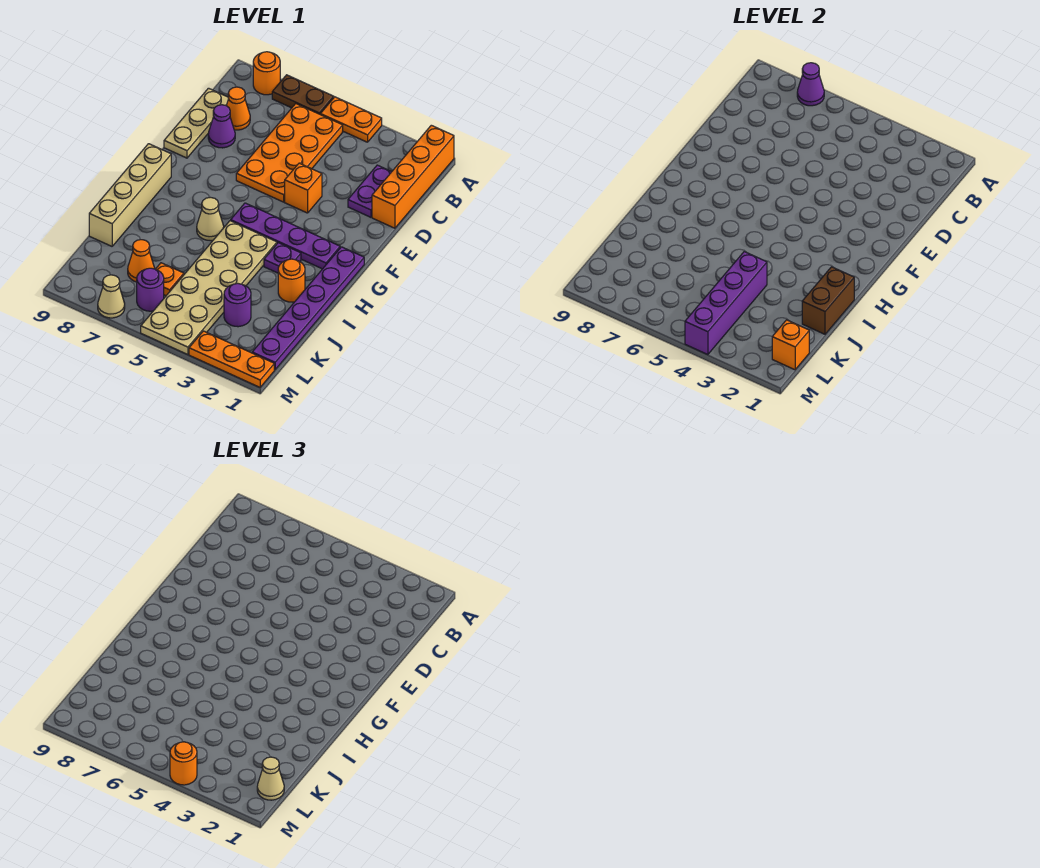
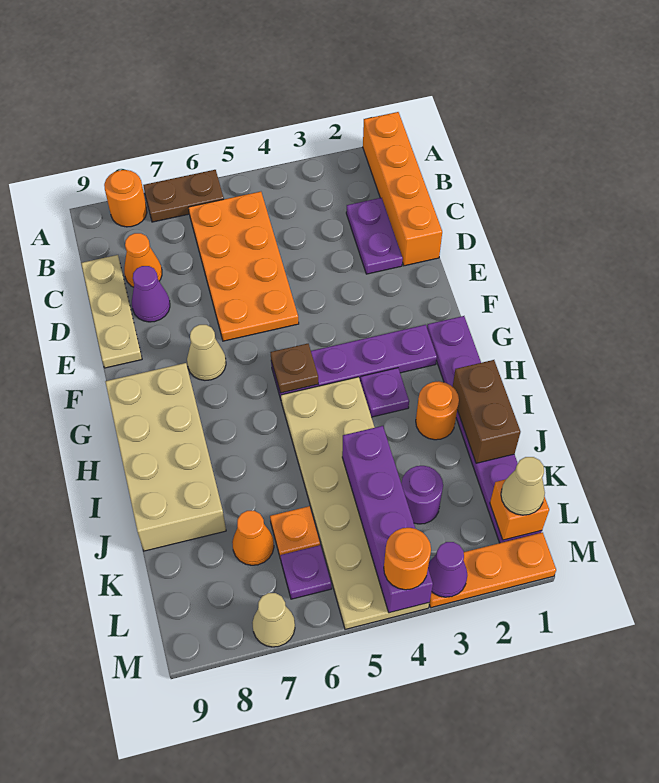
orange plate A4:A5 level 1 -> none
purple cone A7 level 2 -> purple cone M3 level 2
orange brick E4 level 1 -> none
none -> brown plate G5 level 2
tan brick G9:J9 level 1 -> tan brick G8:J9 level 1
tan cone H6 level 1 -> tan cone F7 level 1
purple round brick L6 level 1 -> purple plate L6 level 1

